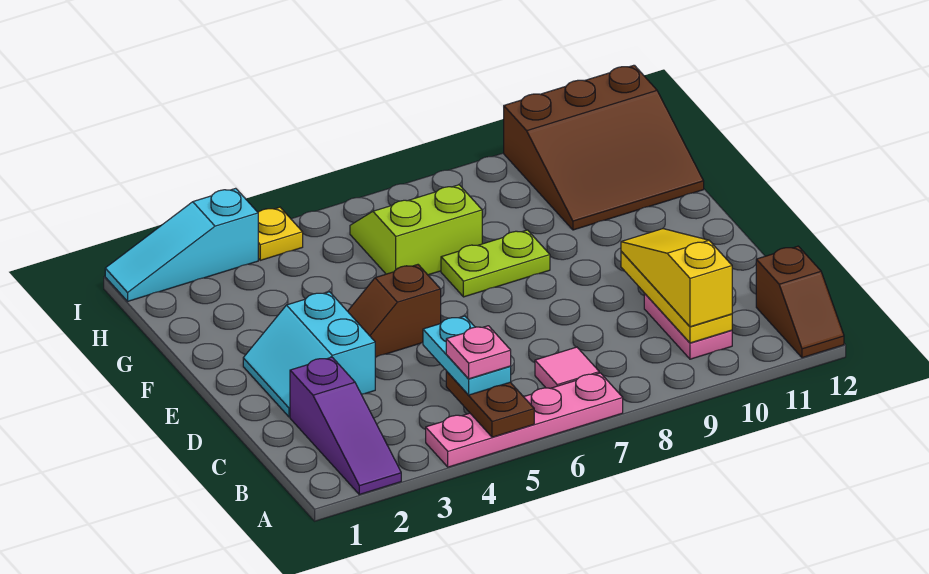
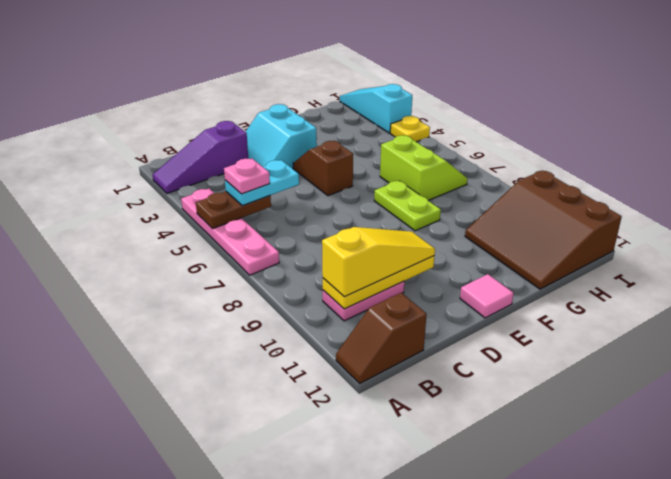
pink tile B7 level 1 -> pink tile E12 level 1
cyan slope D2:E3 level 1 top 3 -> cyan slope D2:E3 level 1 top E

